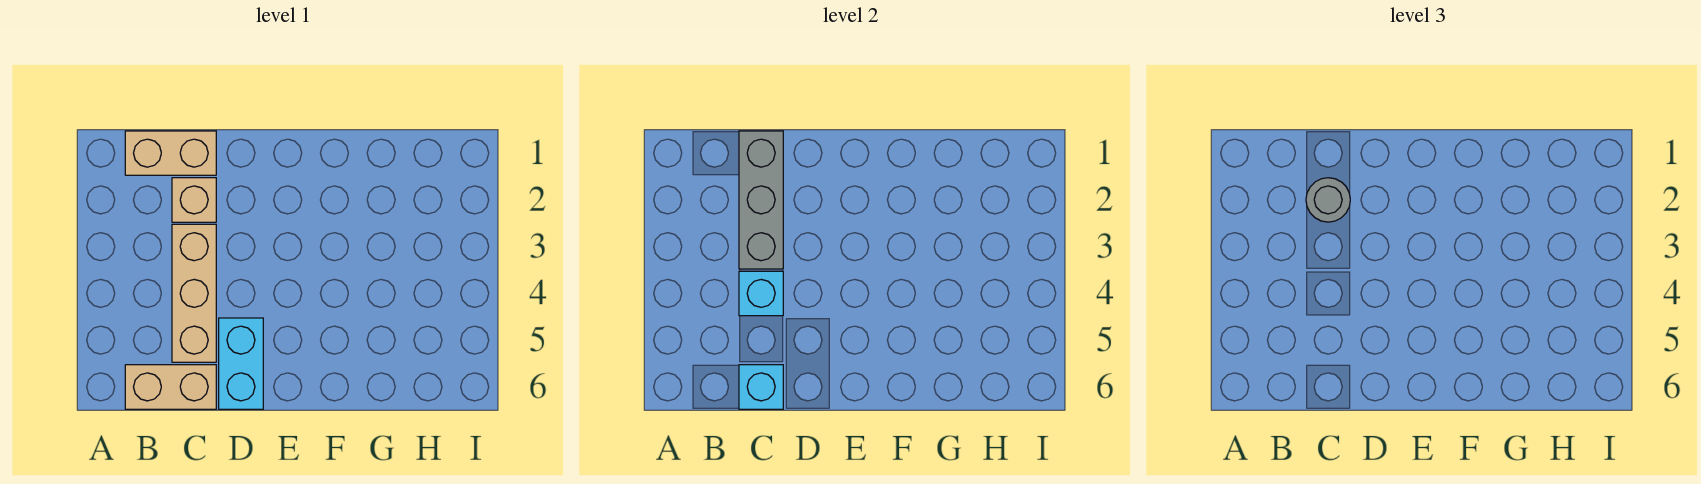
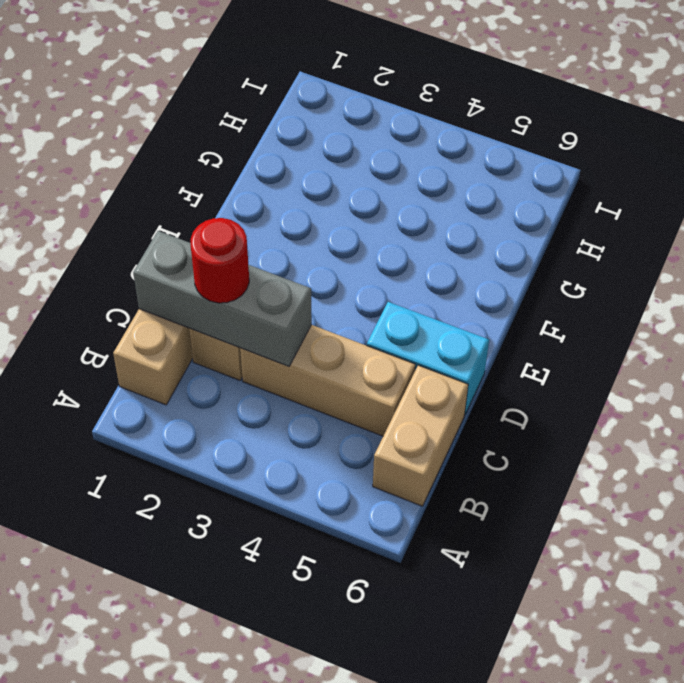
grey round brick C2 level 3 -> red round brick C2 level 3
cyan brick C4 level 2 -> none
cyan brick C6 level 2 -> none

